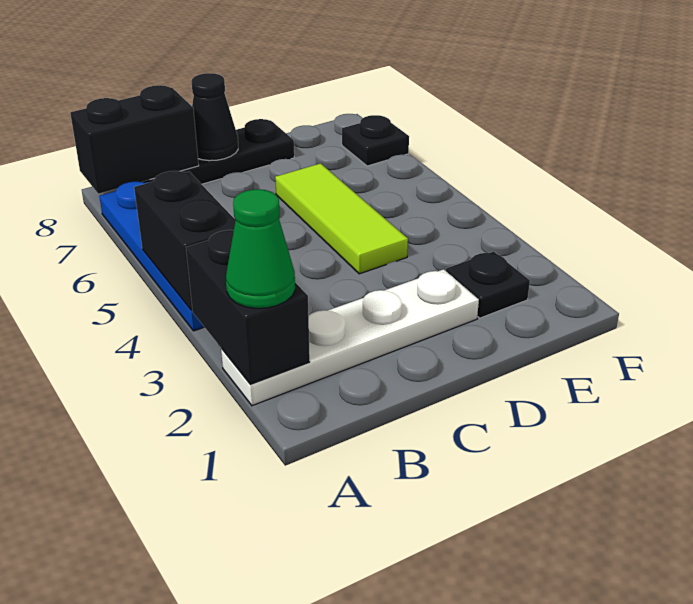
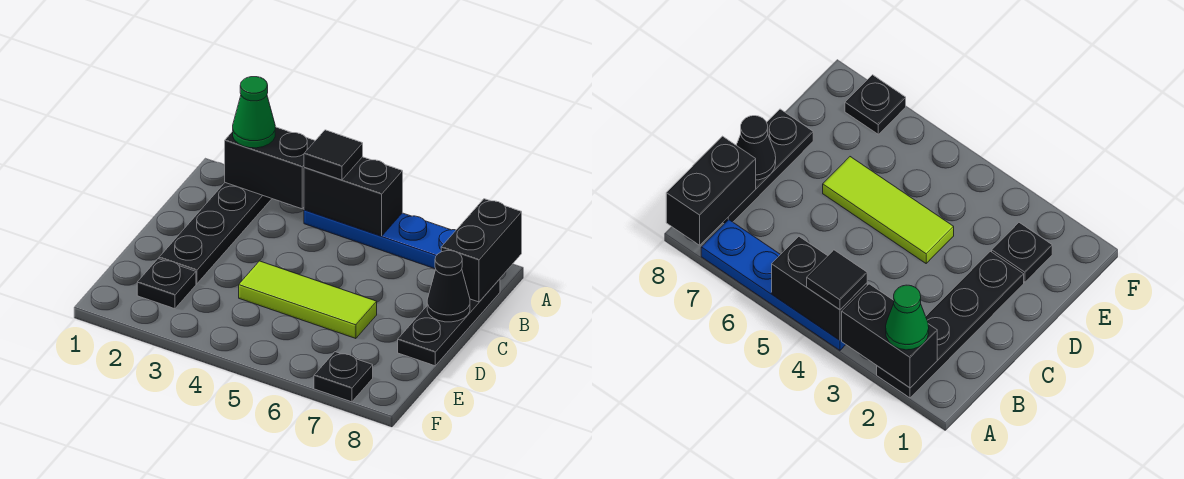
white plate A2:D2 level 1 -> black plate A2:D2 level 1
none -> black tile A4 level 3

